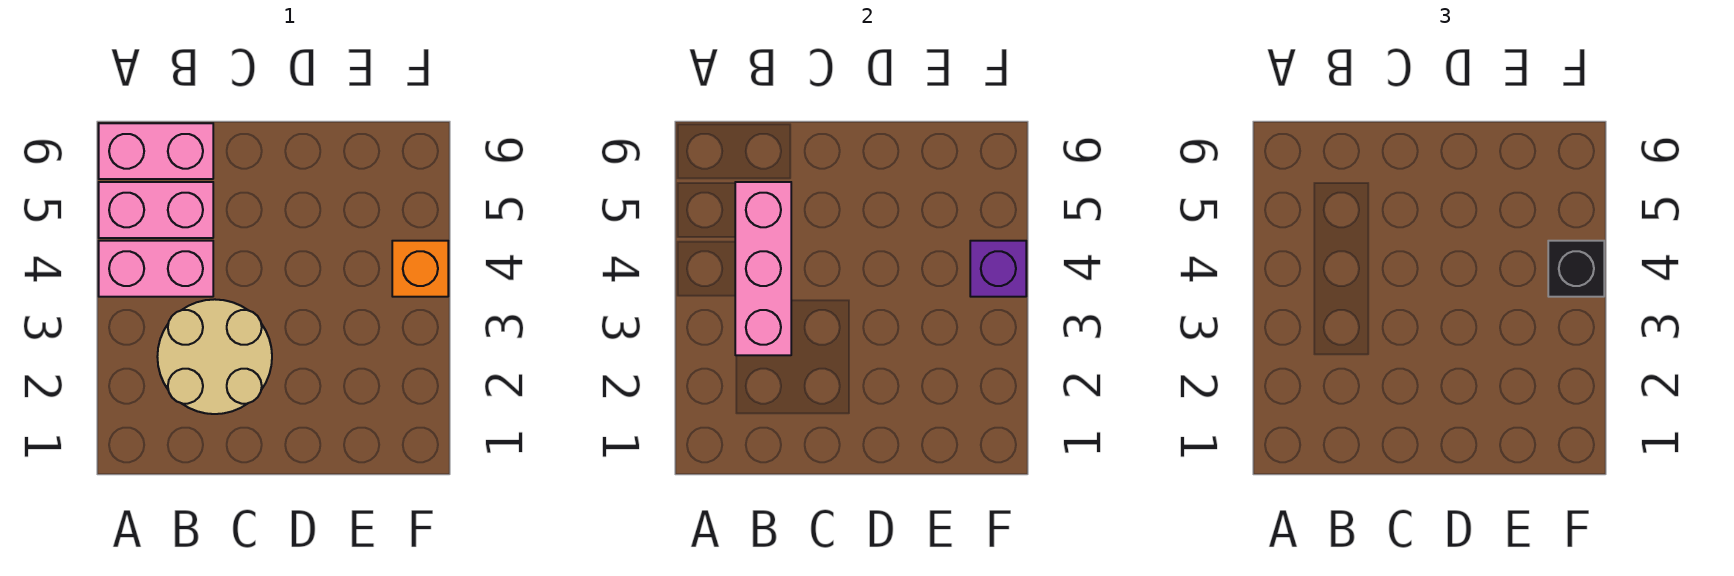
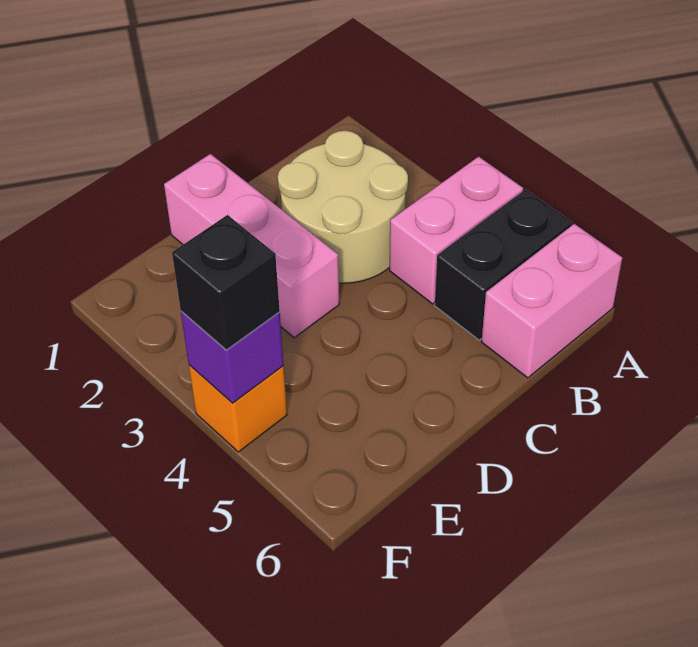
pink brick A5:B5 level 1 -> black brick A5:B5 level 1
pink brick B3:B5 level 2 -> pink brick D1:D3 level 1

